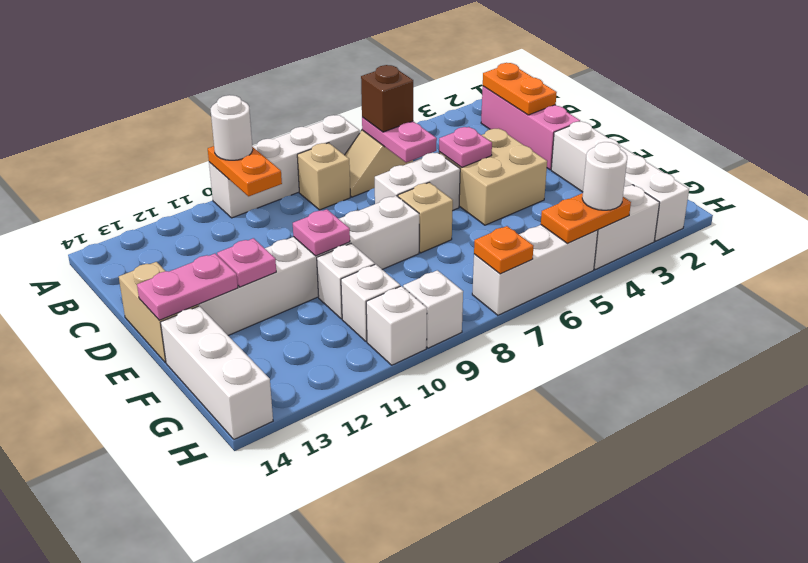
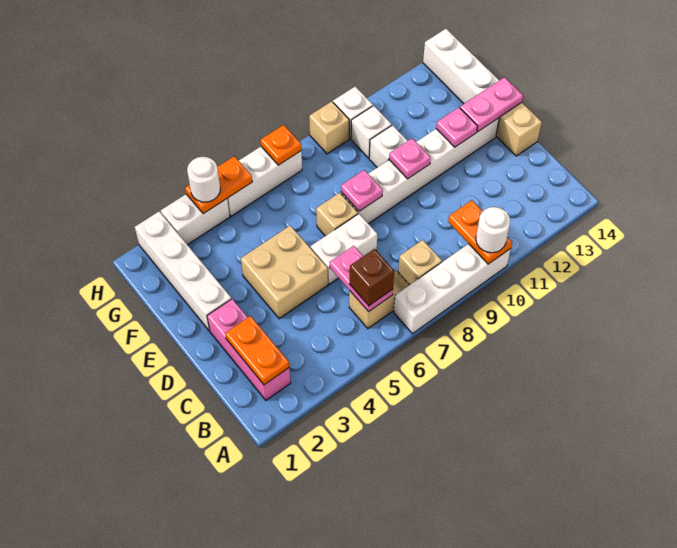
pink plate D5 level 2 -> pink plate E8 level 2
white brick H9 level 1 -> tan brick H9 level 1

